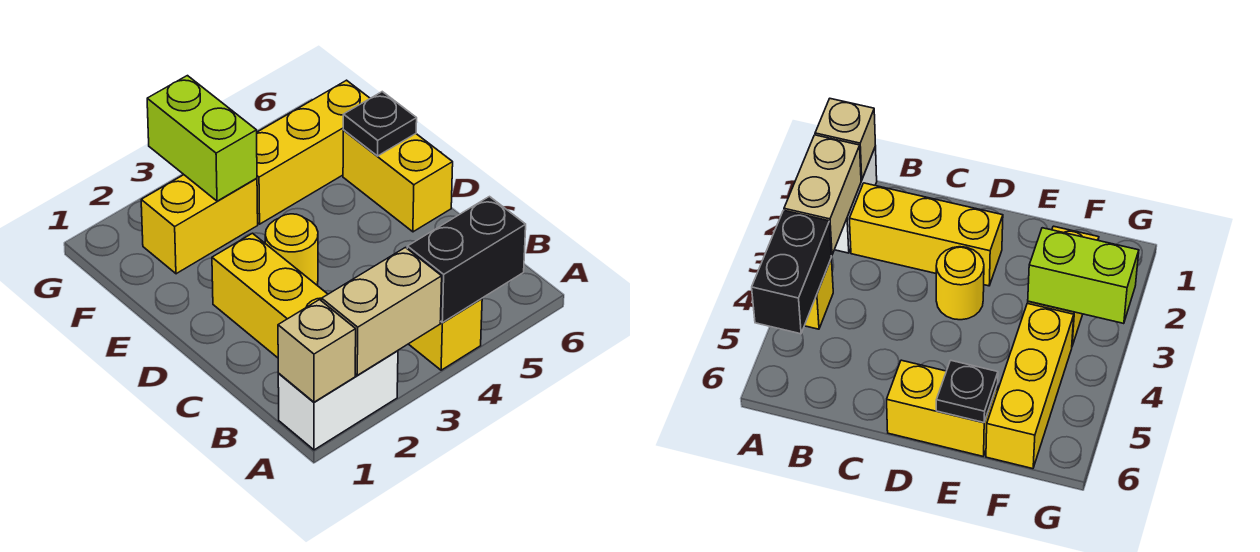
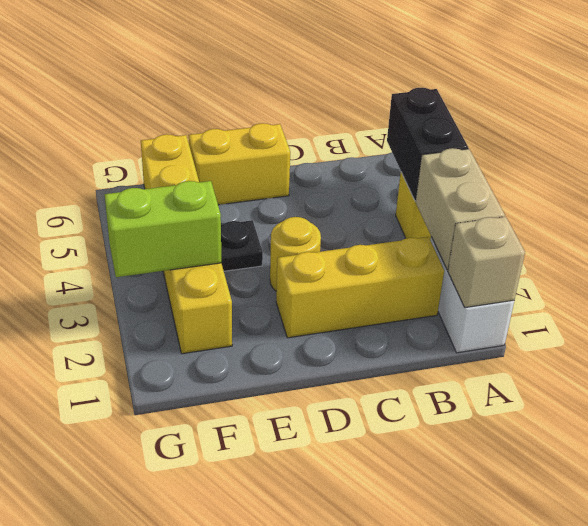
black plate E6 level 2 -> black plate E4 level 1

